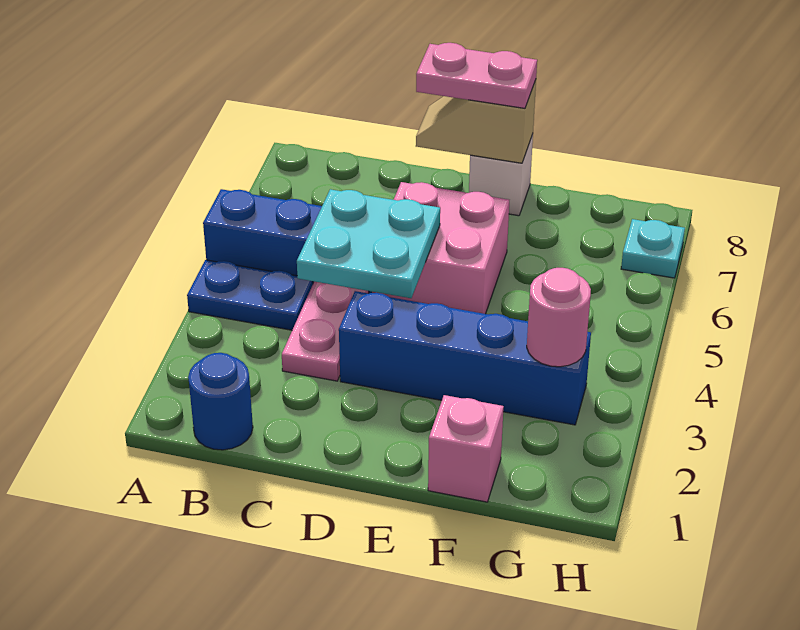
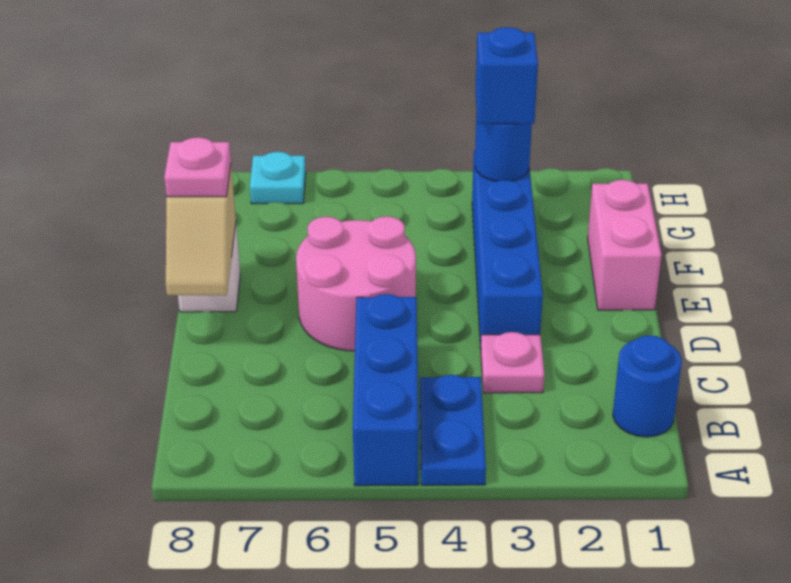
pink plate C3:C4 level 1 -> pink plate C3 level 1
cyan plate C4:D5 level 2 -> none
pink brick D5:E6 level 1 -> pink round brick D5:E6 level 1
pink plate D8:E8 level 3 -> pink plate E8 level 3
pink brick F1 level 1 -> pink brick E1:F1 level 1
pink round brick G3 level 2 -> blue round brick G3 level 2
none -> blue brick G3 level 3

